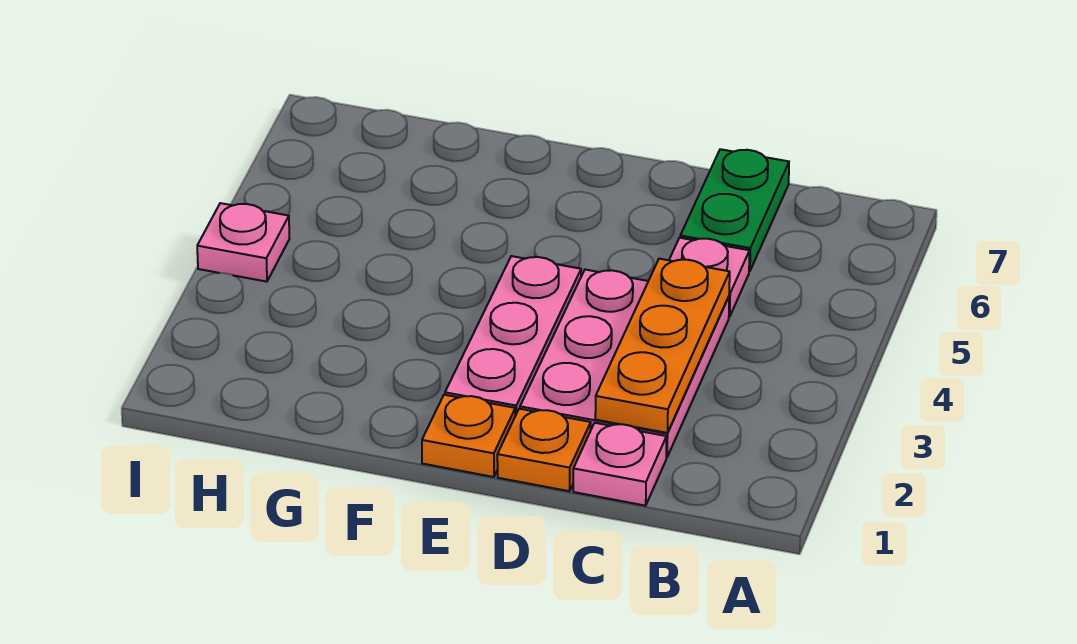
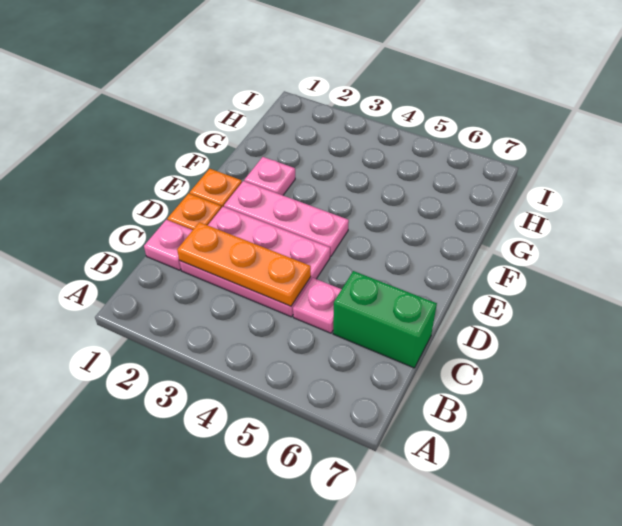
green plate C6:C7 level 1 -> green brick C6:C7 level 1
pink plate I4 level 1 -> pink plate F2 level 1

